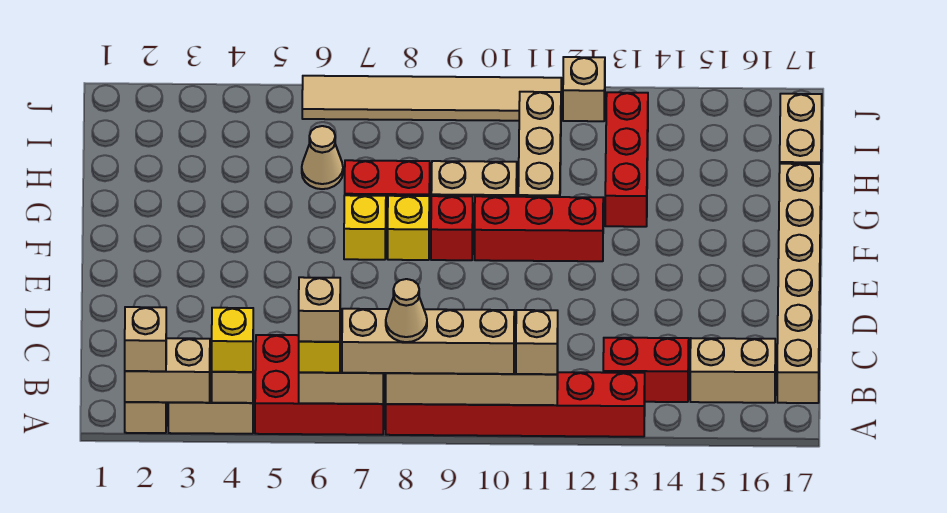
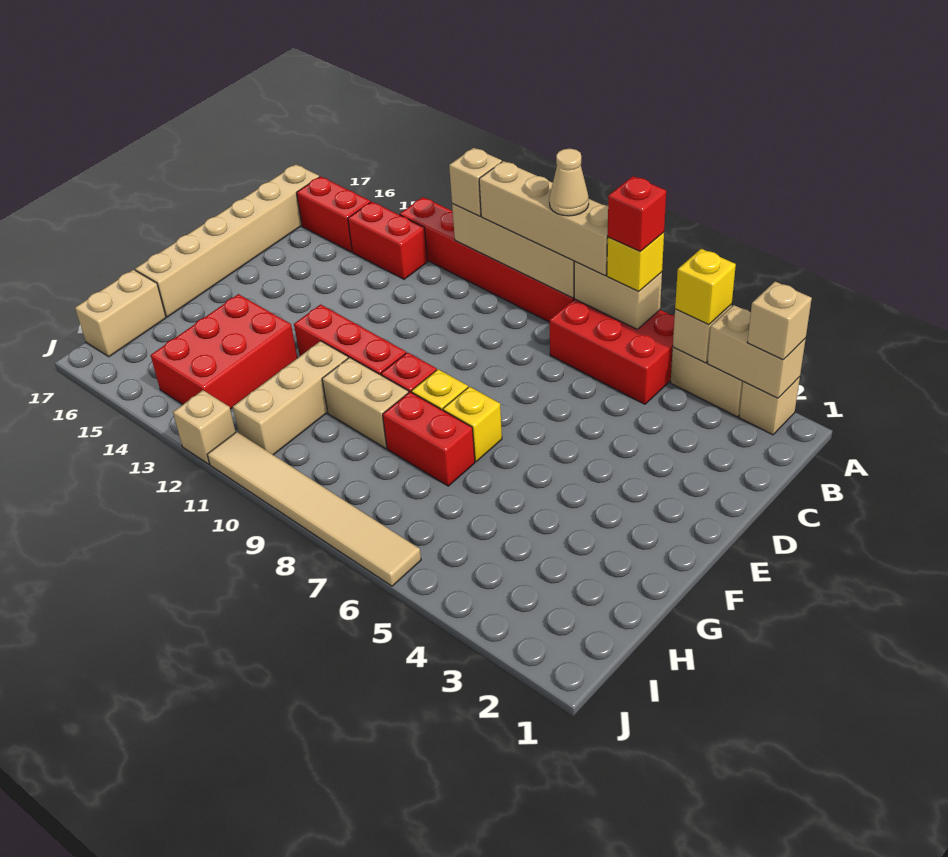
tan brick A6 level 4 -> red brick A6 level 4
tan brick B15:B16 level 1 -> red brick B15:B16 level 1
red brick G13:I13 level 1 -> red brick G13:I14 level 1
tan cone H6 level 1 -> none

